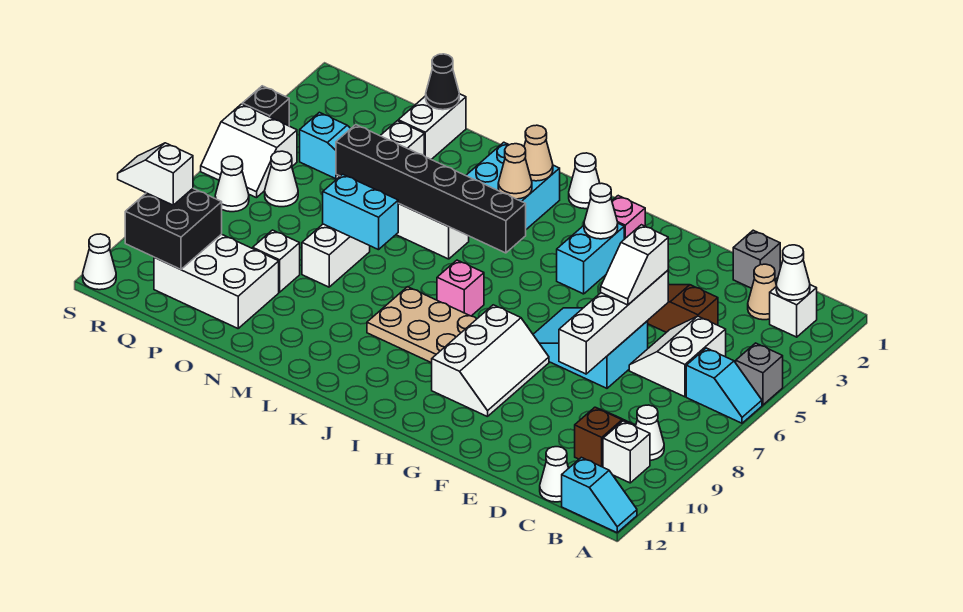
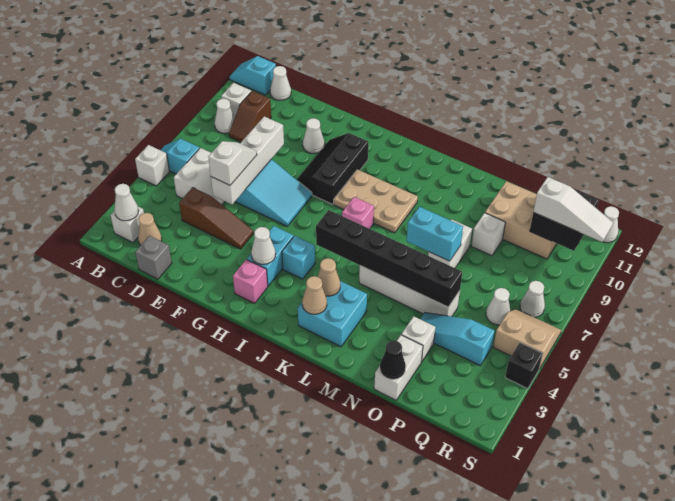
grey brick A5 level 1 -> white brick A5 level 1
white slope G8:H10 level 1 top H -> black slope G8:H10 level 1 top H
none -> cyan brick I4 level 1
white cone J1 level 1 -> white cone F10 level 1
white brick O10:Q11 level 1 -> tan brick O10:Q11 level 1
white slope R5:S6 level 1 top 5 -> tan slope R5:S6 level 1 top 5
white slope R10:S10 level 3 top R -> white slope Q10:S10 level 3 top Q

